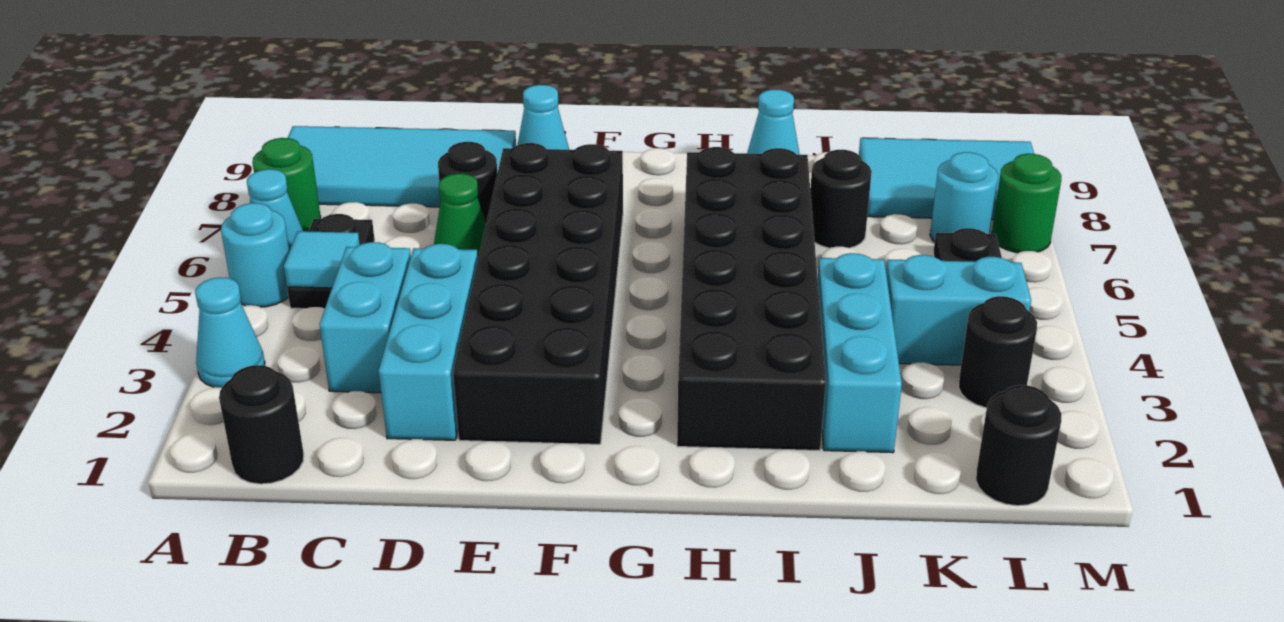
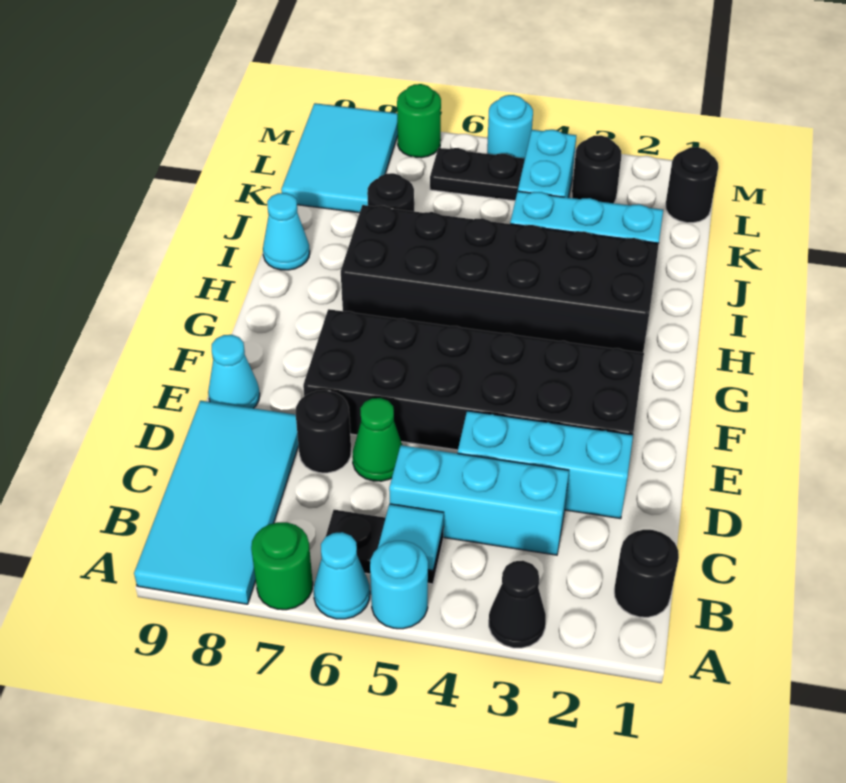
cyan cone A3 level 1 -> black cone A3 level 1
cyan brick C3:C4 level 1 -> cyan brick C3:C5 level 1
cyan round brick L7 level 1 -> cyan round brick M5 level 1

